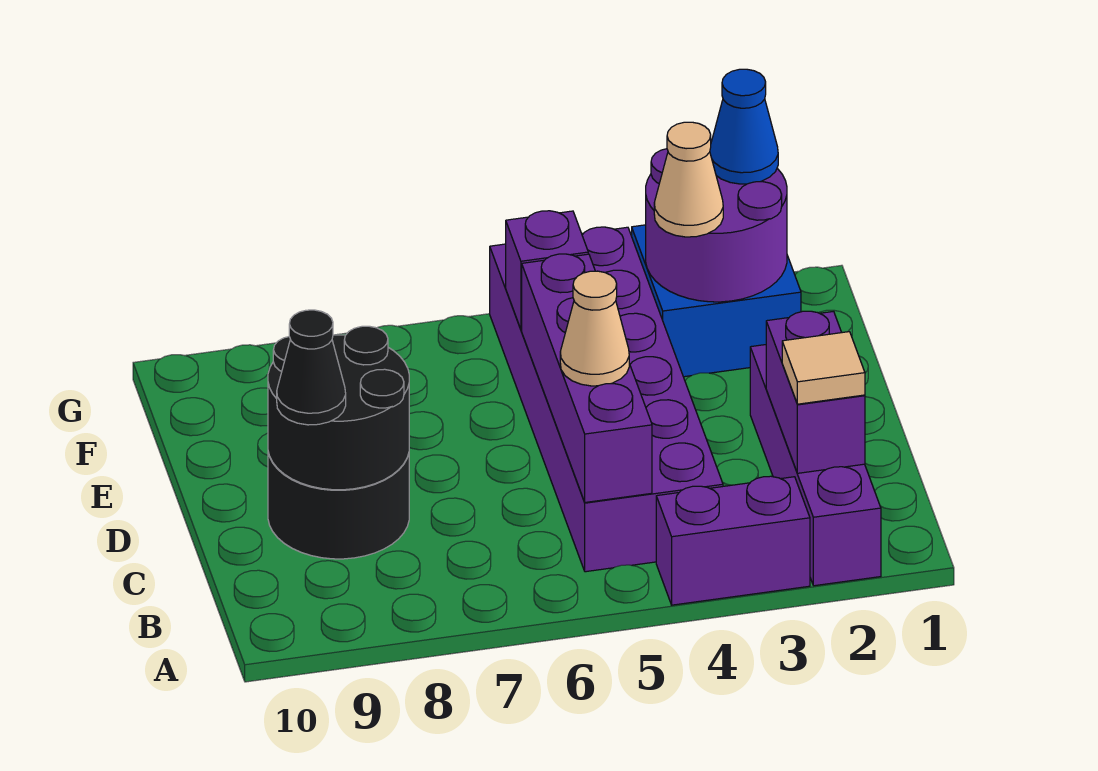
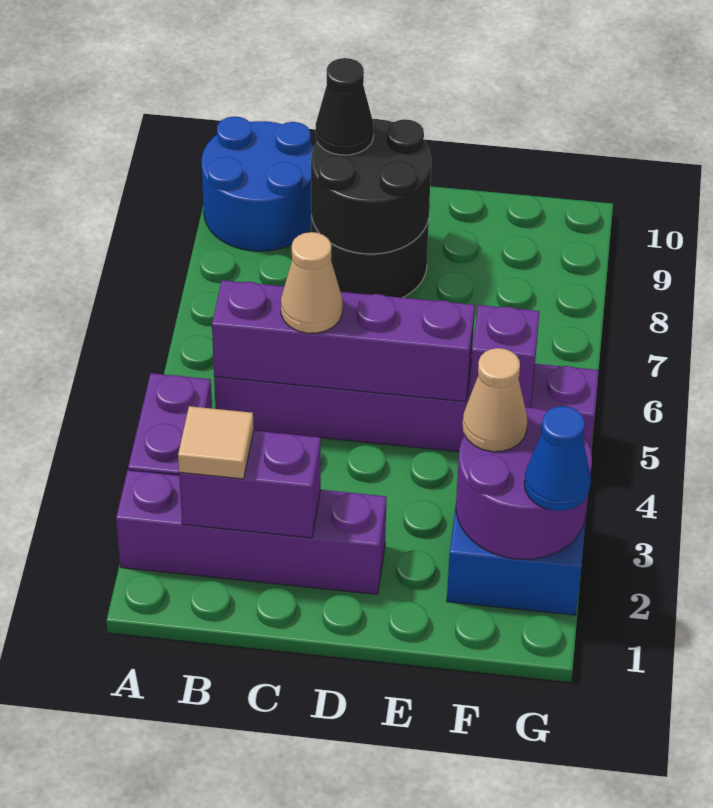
none -> blue round brick A9:B10 level 1
purple brick B4:G5 level 1 -> purple brick B5:G5 level 1

